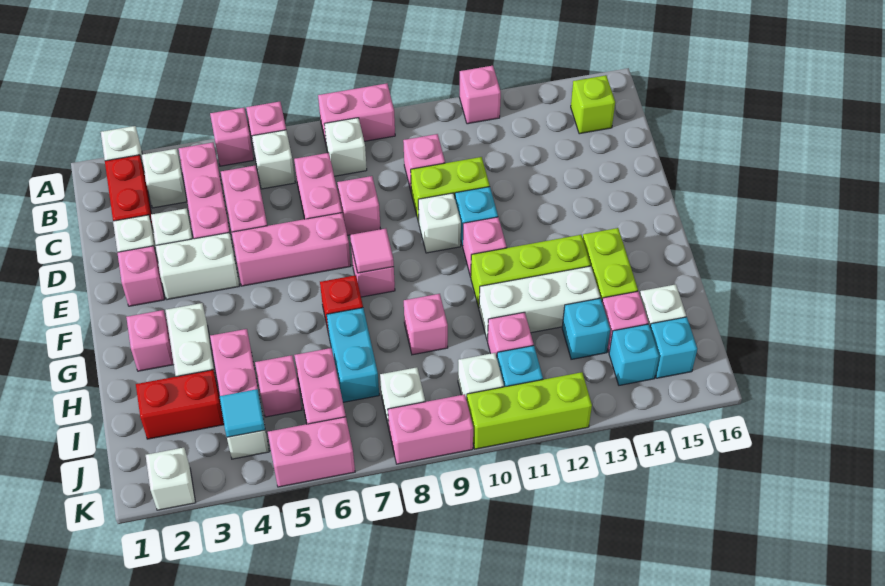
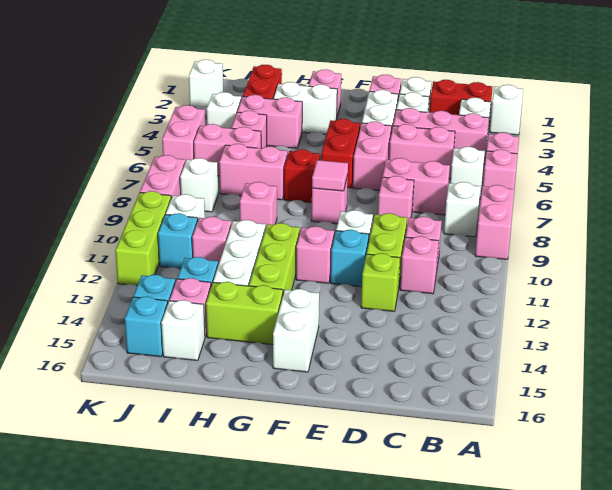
pink brick A12 level 1 -> pink brick C11 level 1
lime brick B15 level 1 -> lime brick D12 level 1
pink brick E5:E7 level 1 -> pink brick E5:E6 level 1
none -> red brick F5:F6 level 1
none -> white brick F14:F15 level 1
cyan brick H7:I7 level 1 -> pink brick H7:I7 level 1
cyan tile J4 level 2 -> none

